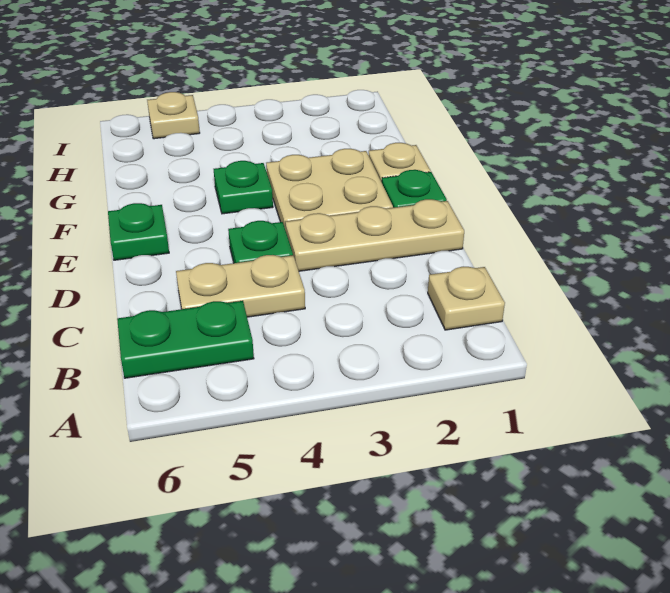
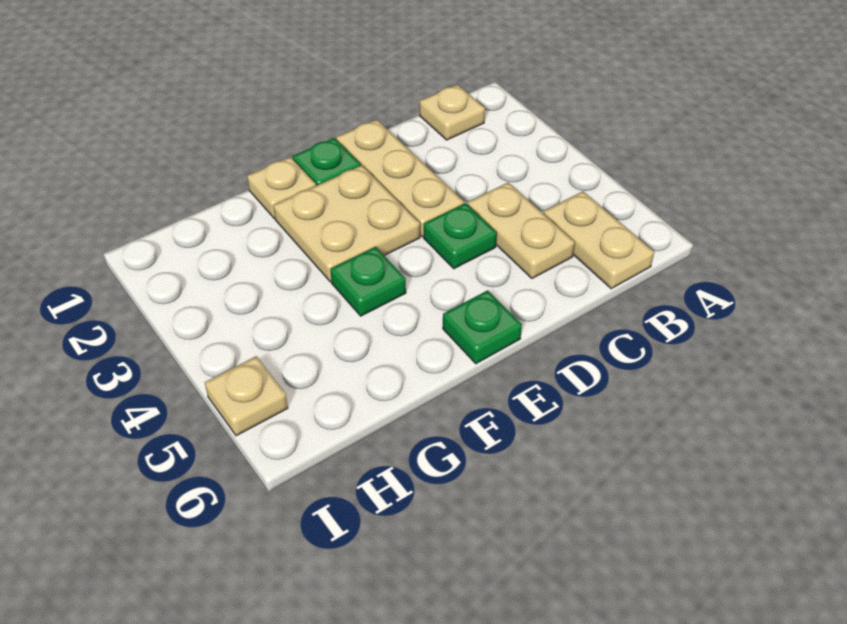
green plate B5:B6 level 1 -> tan plate B5:B6 level 1

